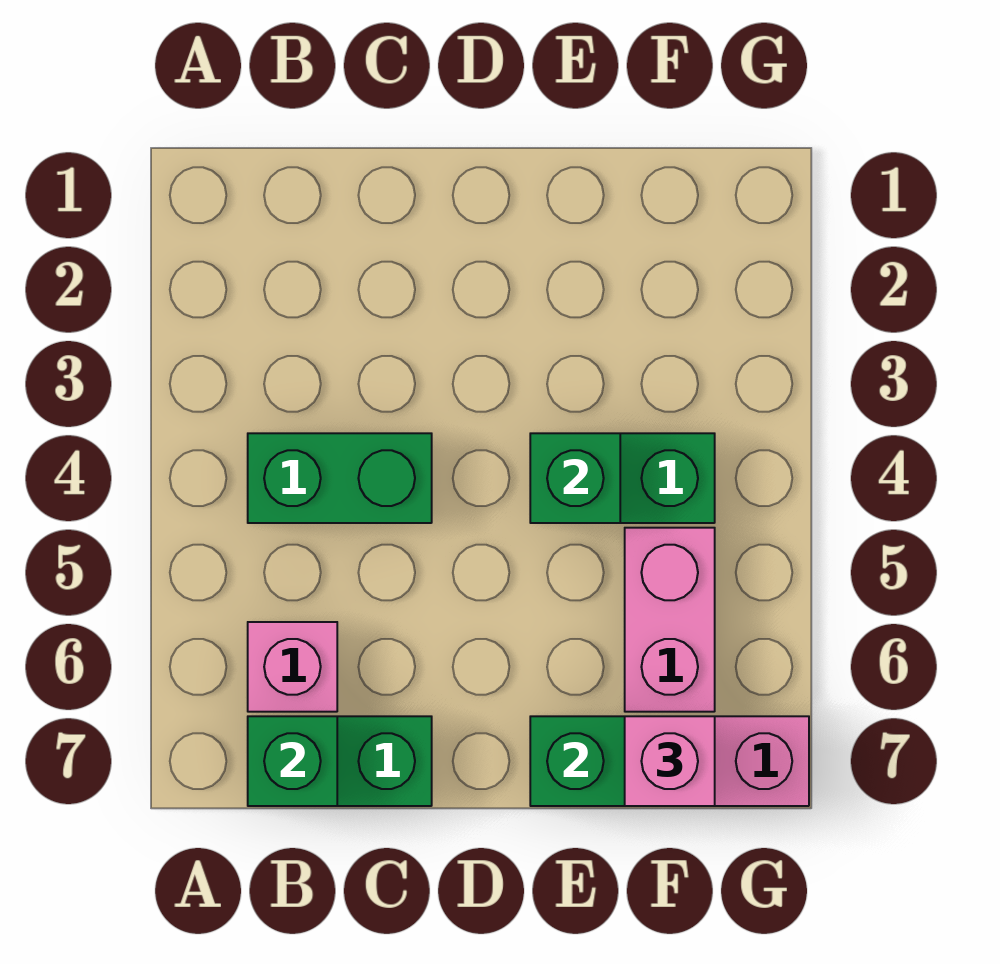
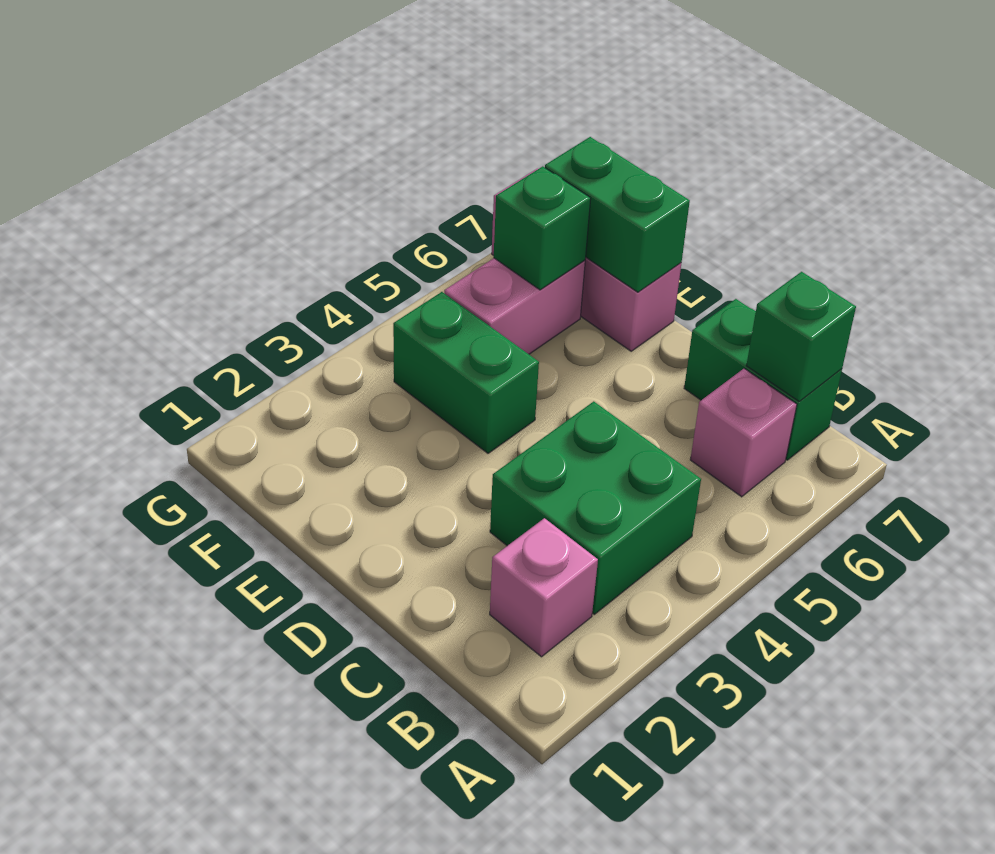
green brick B4:C4 level 1 -> green brick B3:C4 level 1
green brick E4 level 2 -> green brick F6 level 2
pink brick F7 level 3 -> pink brick B2 level 1

